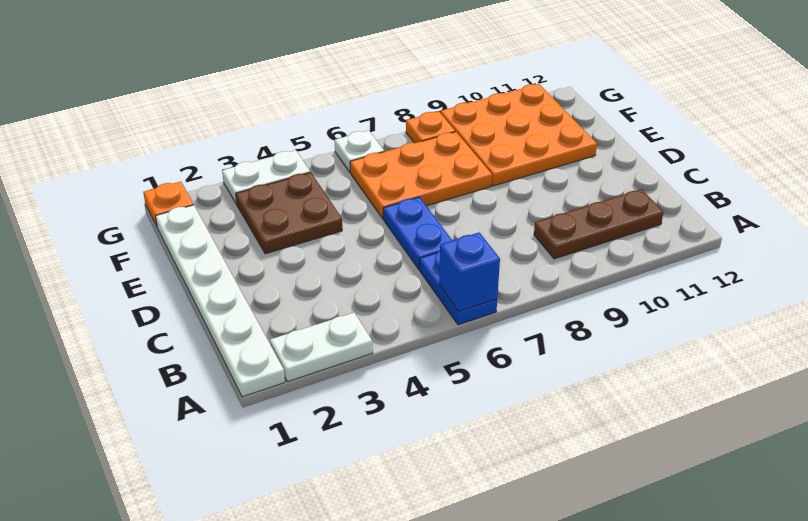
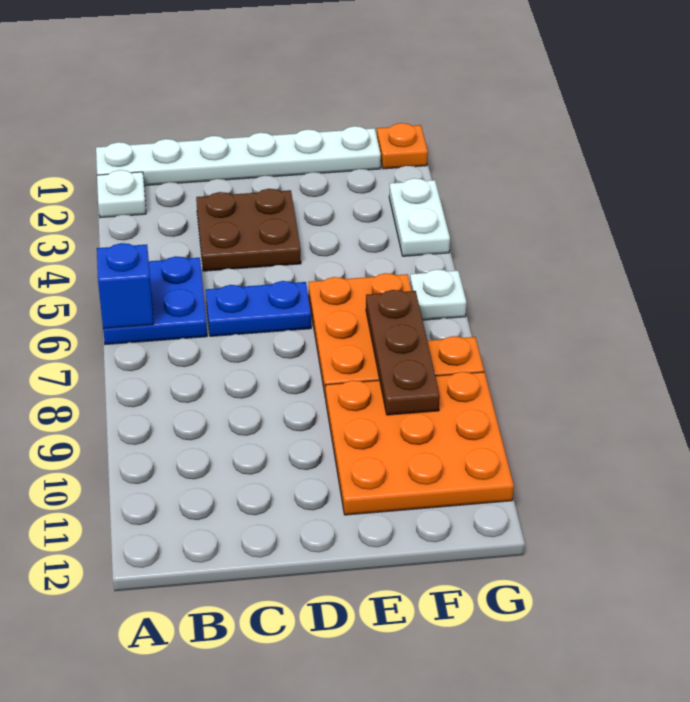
white plate A2:A3 level 1 -> white plate A2 level 1
blue plate A6:B6 level 1 -> blue plate A5:B6 level 1
brown plate B9:B11 level 1 -> brown plate F7:F9 level 2
brown plate E3:F4 level 1 -> brown plate C3:D4 level 1

